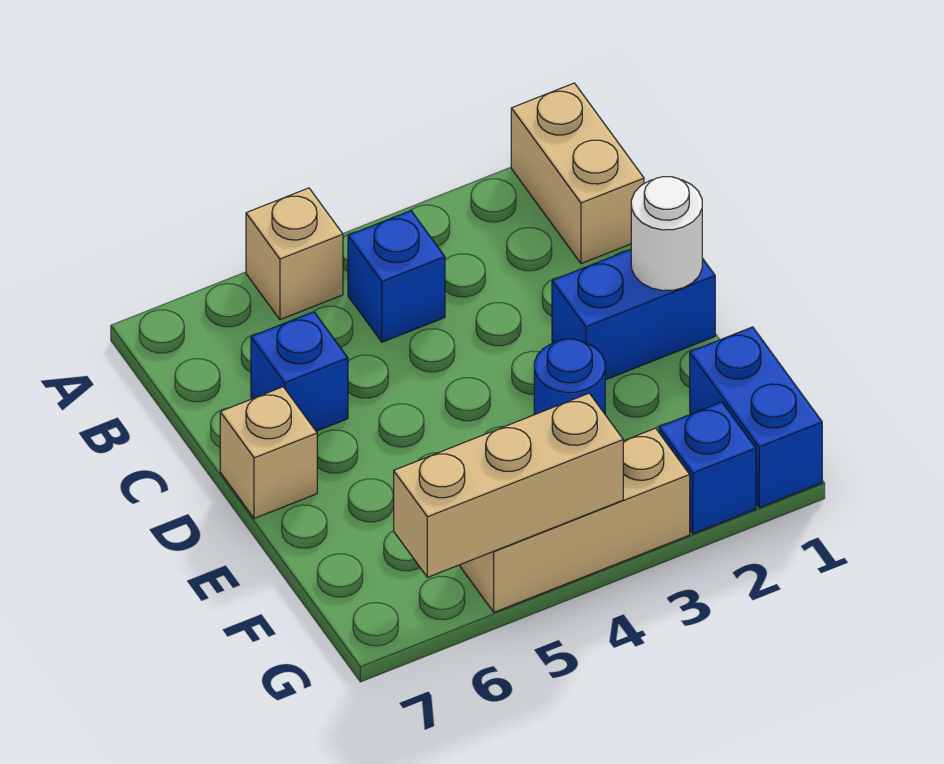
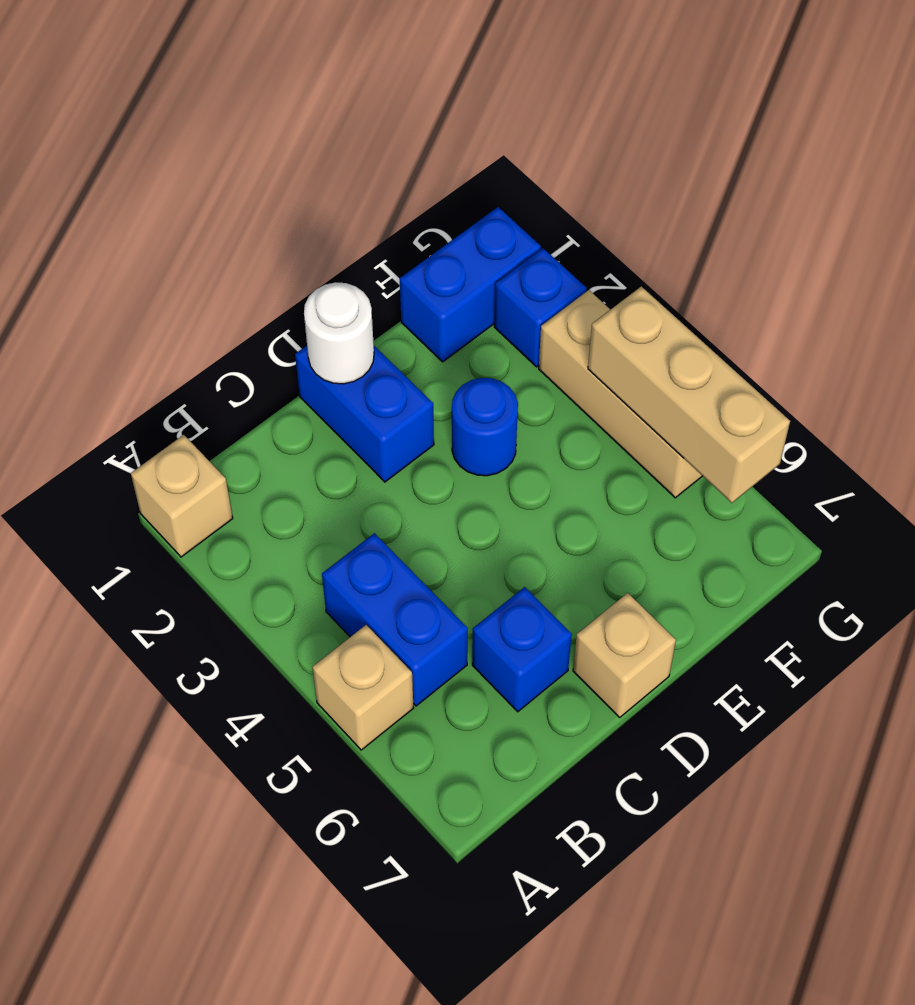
tan brick A1:B1 level 1 -> tan brick A1 level 1
blue brick B4 level 1 -> blue brick B4:B5 level 1

